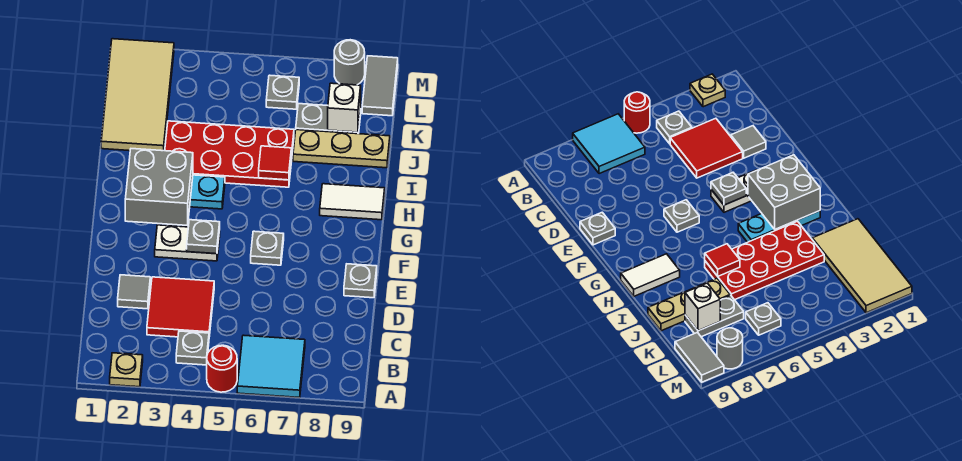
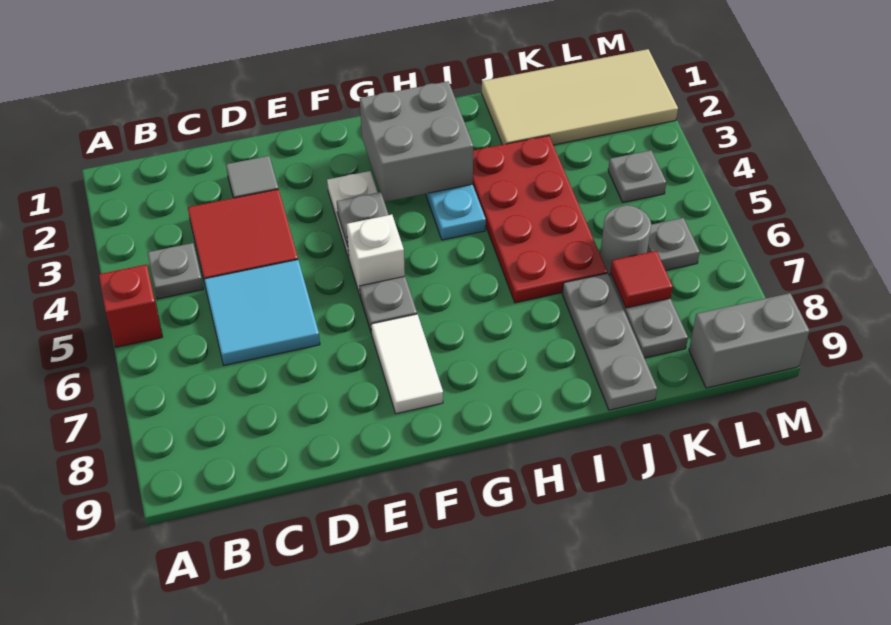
tan plate A2 level 1 -> none
red round brick A5 level 1 -> red brick A5 level 1
cyan tile A6:B7 level 1 -> cyan tile C5:D6 level 1
grey plate E9 level 1 -> grey plate L4 level 1
white tile H8:H9 level 1 -> white tile F7:F8 level 1
red tile I6 level 2 -> red tile K7 level 2
tan plate J7:J9 level 1 -> grey plate J7:J9 level 1
white brick K8 level 2 -> white brick F5 level 1
grey tile L9:M9 level 1 -> grey brick L9:M9 level 1
grey round brick M8 level 1 -> grey round brick K6 level 1

